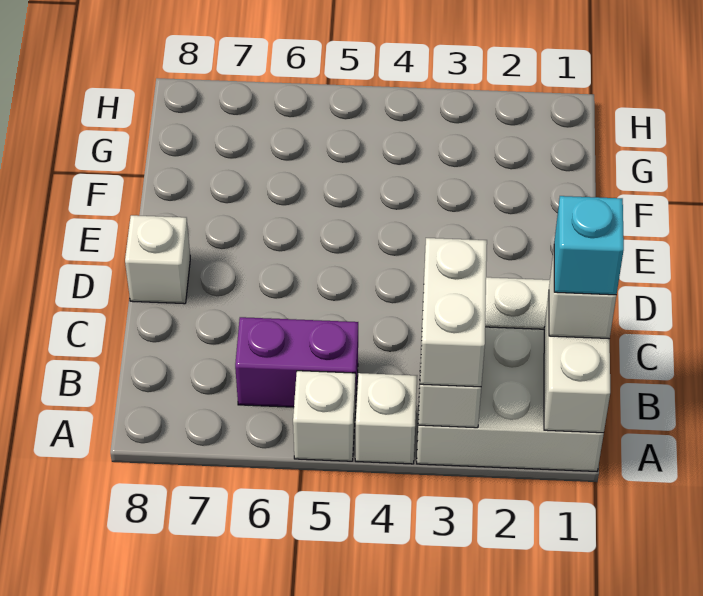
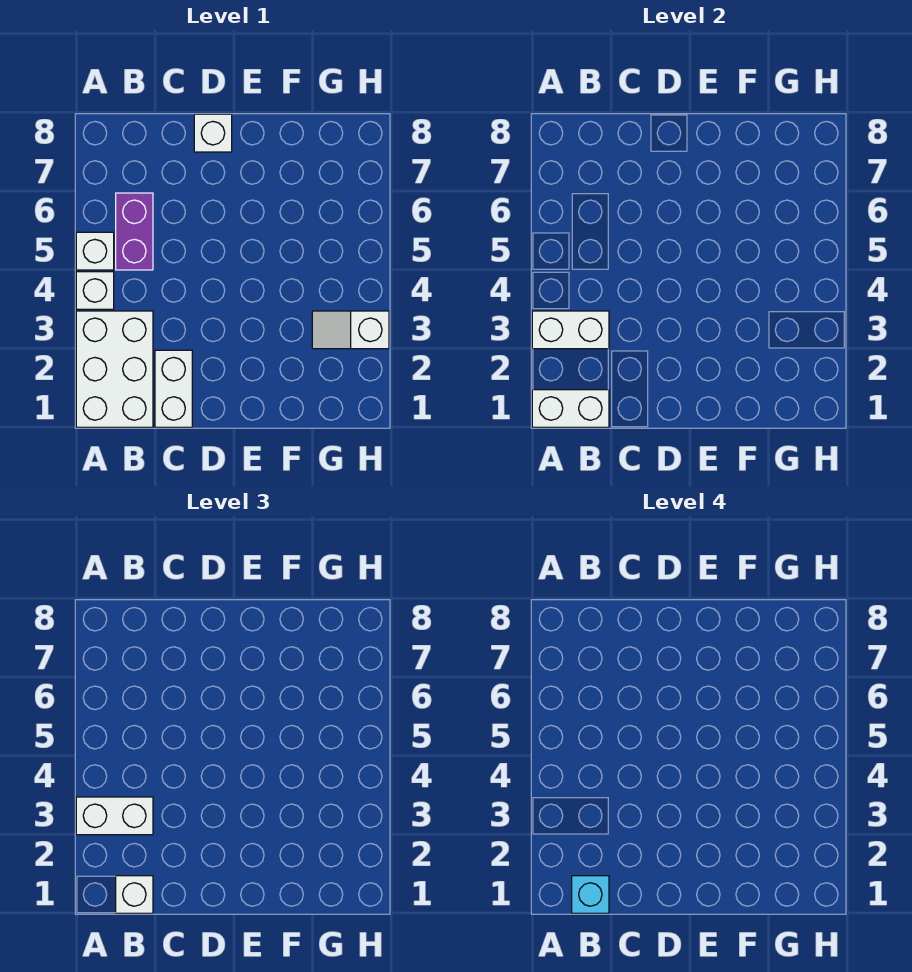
none -> white slope G3:H3 level 1 top H

